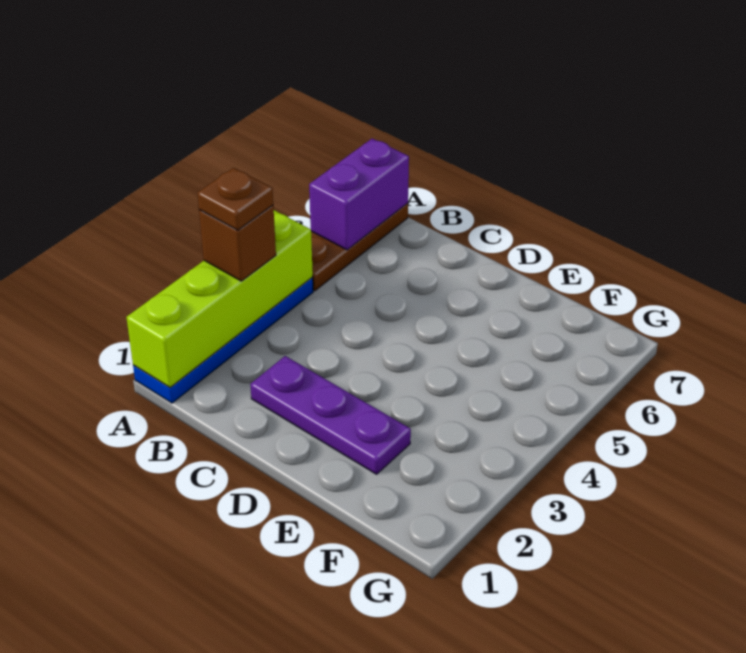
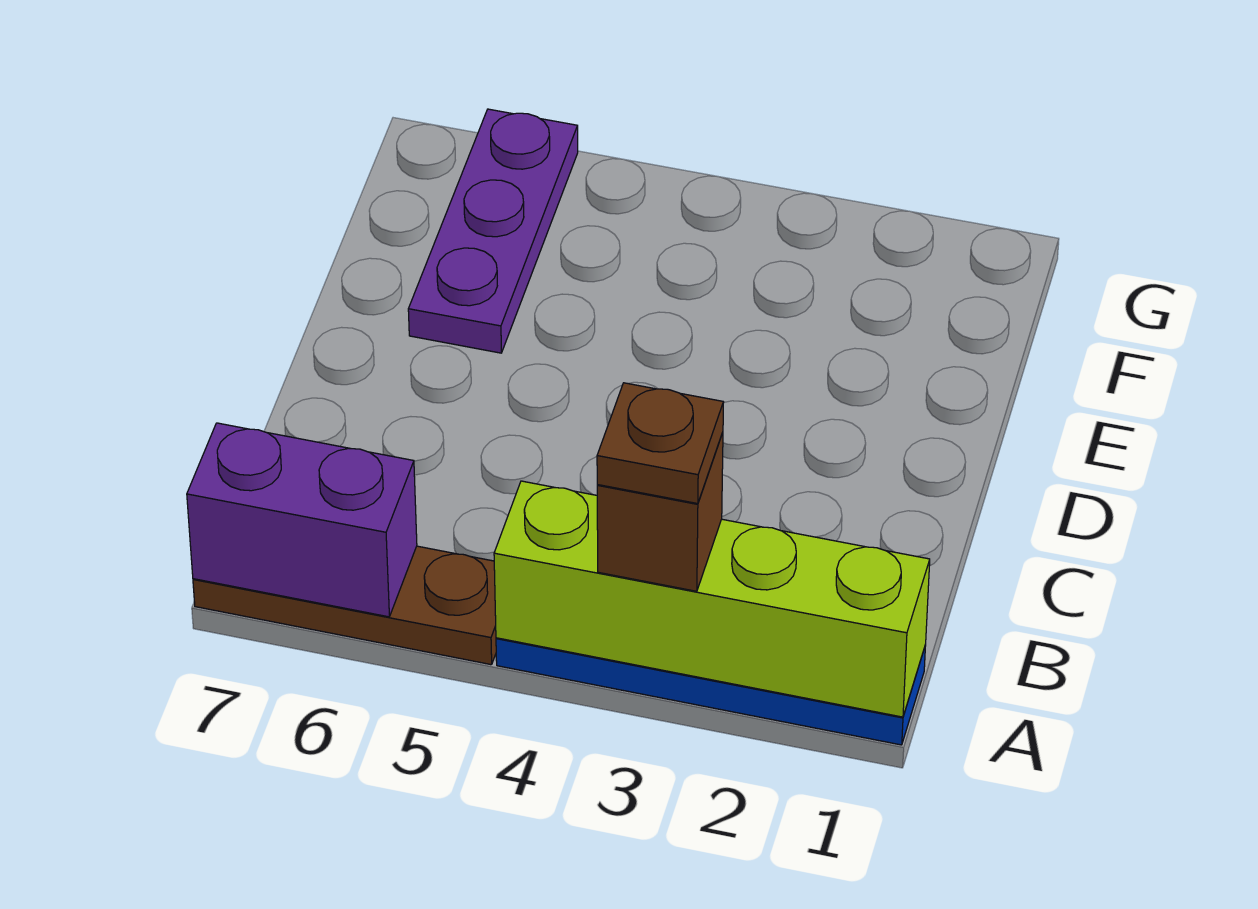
purple plate C2:E2 level 1 -> purple plate E6:G6 level 1

